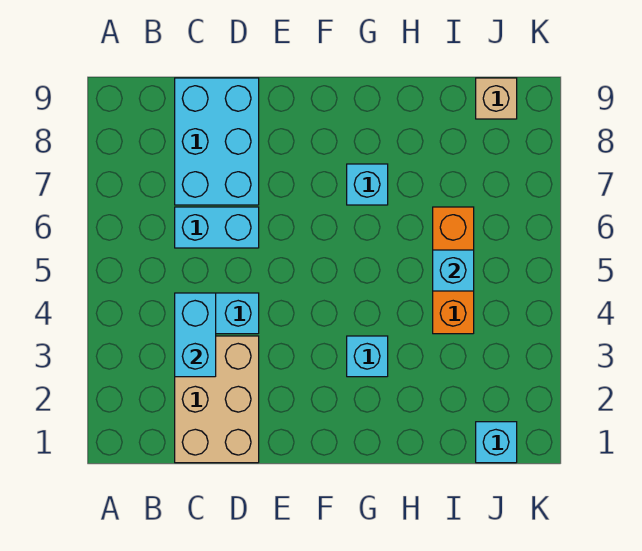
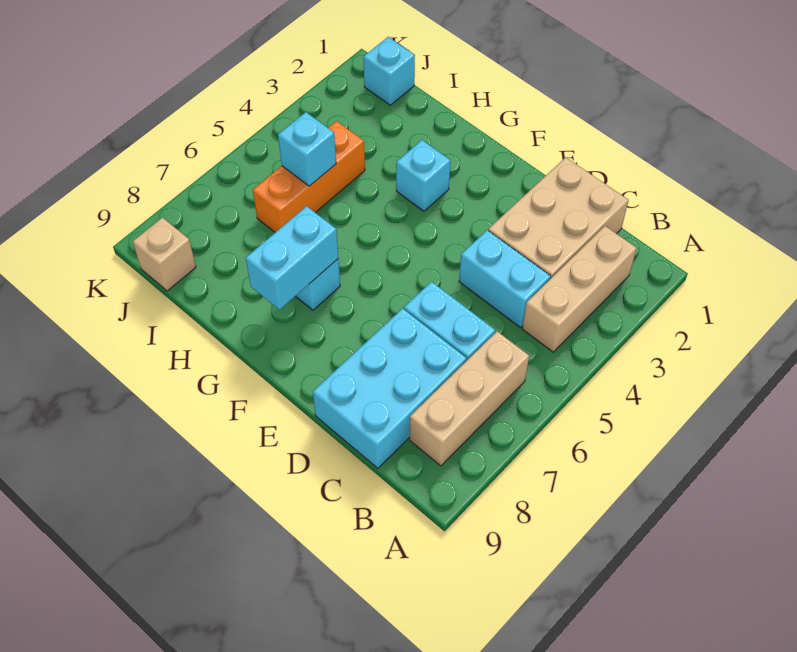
none -> tan brick B2:B4 level 1
none -> tan brick B6:B8 level 1
cyan brick C3:C4 level 2 -> cyan brick G7:G8 level 2

